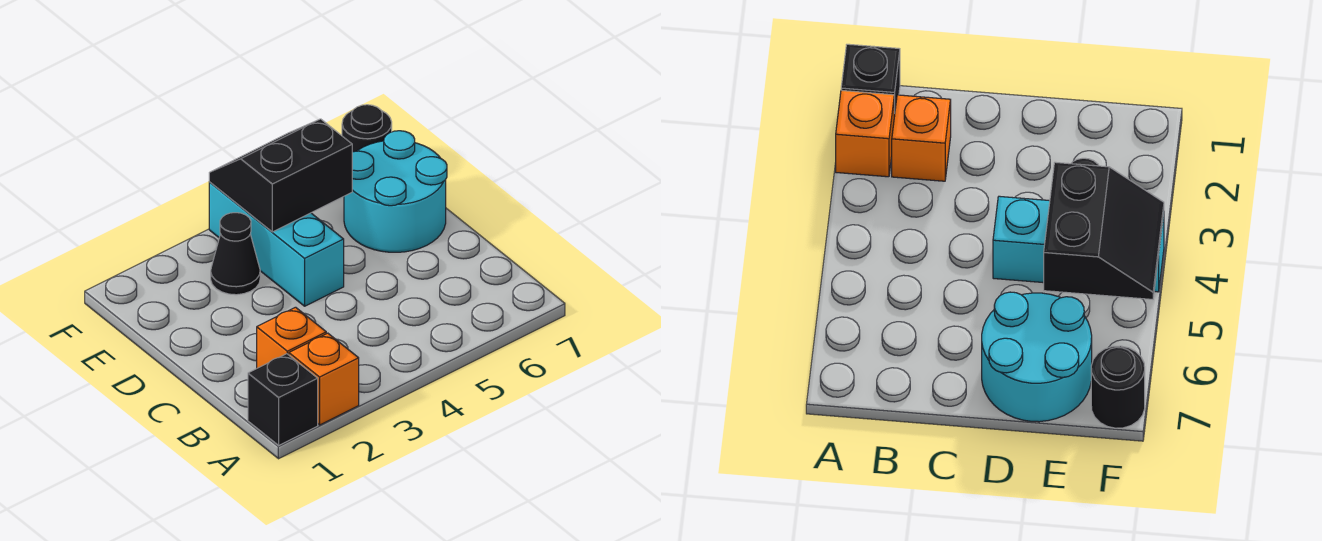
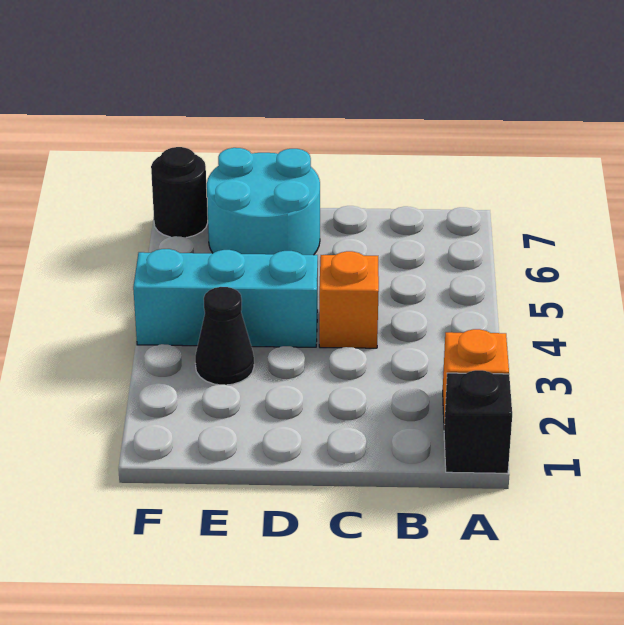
orange brick B2 level 1 -> orange brick C4 level 1
black slope E4:F5 level 2 top E -> none

